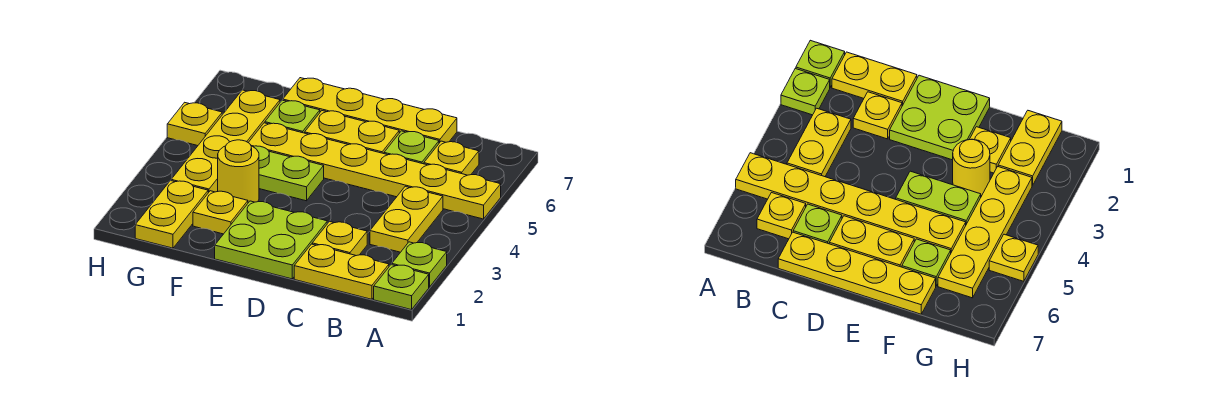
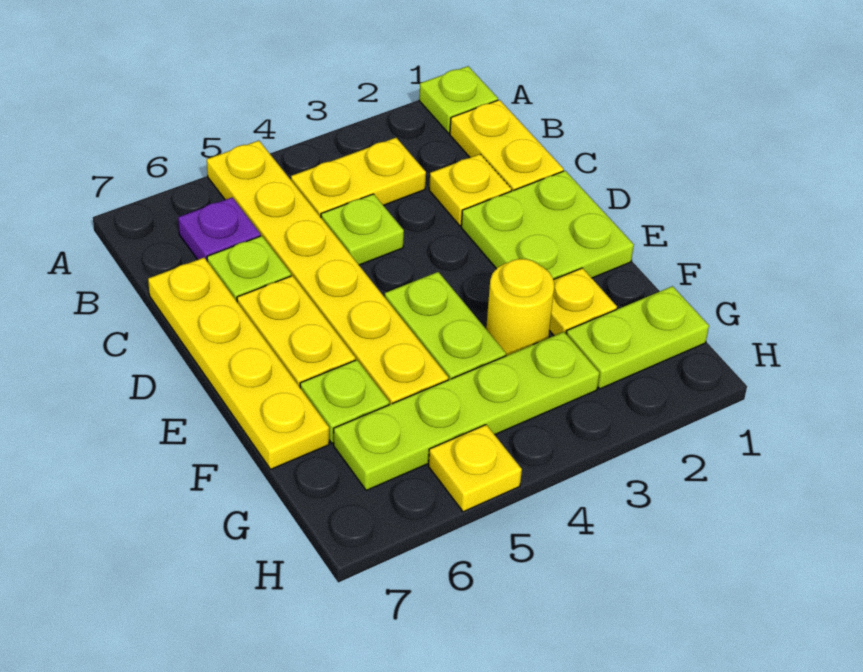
lime plate A2 level 1 -> lime plate C4 level 1
yellow plate B6 level 1 -> purple plate B6 level 1
yellow plate G1:G2 level 1 -> lime plate G1:G2 level 1
yellow plate G3:G6 level 1 -> lime plate G3:G6 level 1

